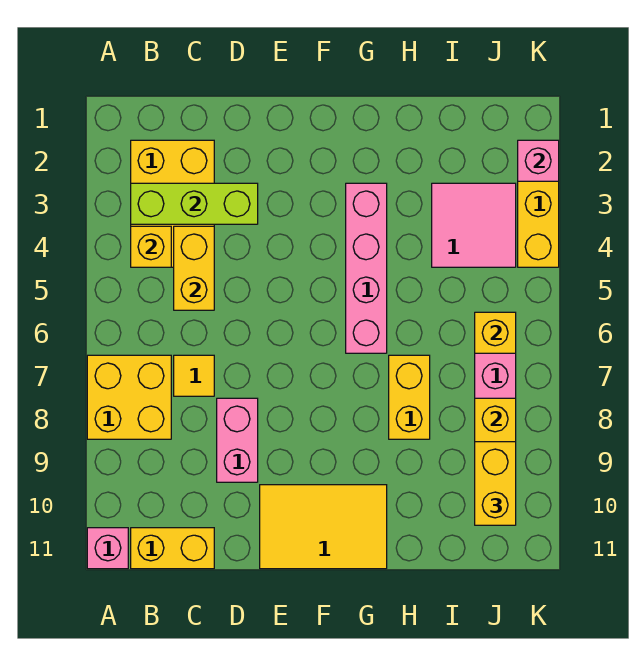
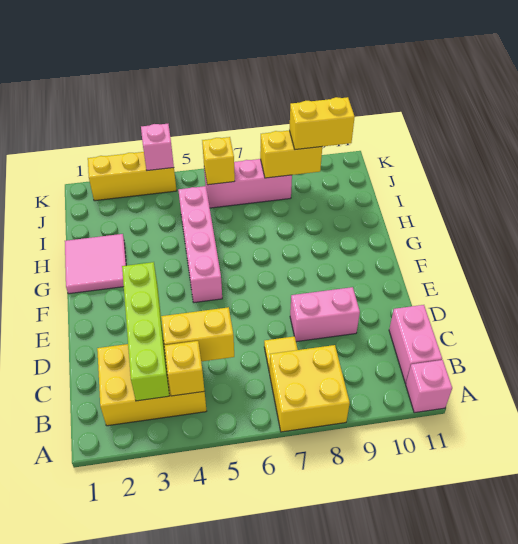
lime brick B3:D3 level 2 -> lime brick B3:E3 level 2
yellow brick B11:C11 level 1 -> pink brick B11:C11 level 1
yellow tile E10:G11 level 1 -> none
pink brick G3:G6 level 1 -> pink brick F5:I5 level 1
yellow brick H7:H8 level 1 -> none
pink tile I3:J4 level 1 -> pink tile G1:H2 level 1
pink brick K2 level 2 -> pink brick K4 level 2

